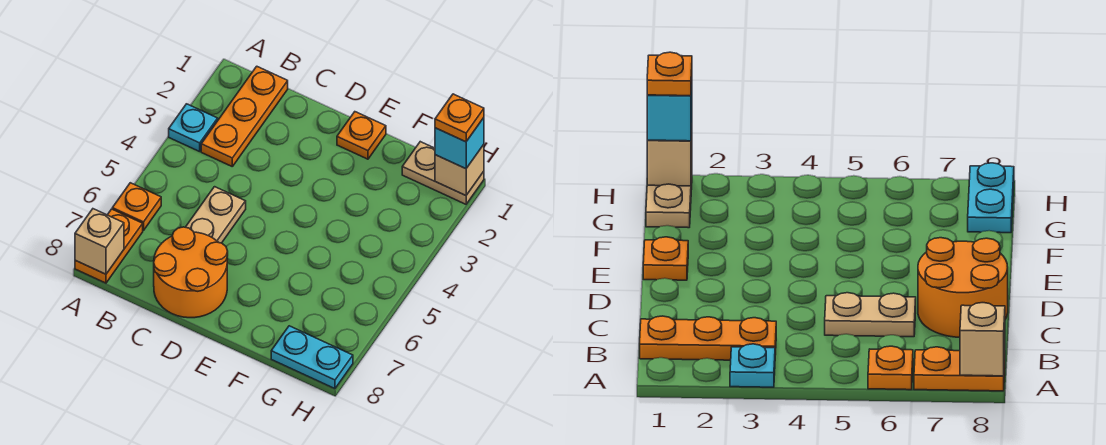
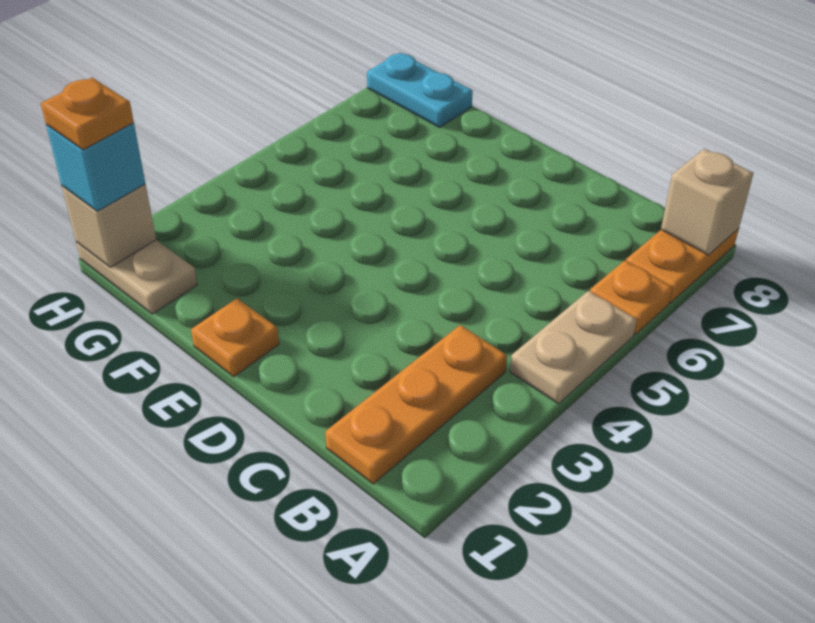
cyan plate A3 level 1 -> none
tan plate C5:C6 level 1 -> tan plate A4:A5 level 1
orange round brick C7:D8 level 1 -> none

